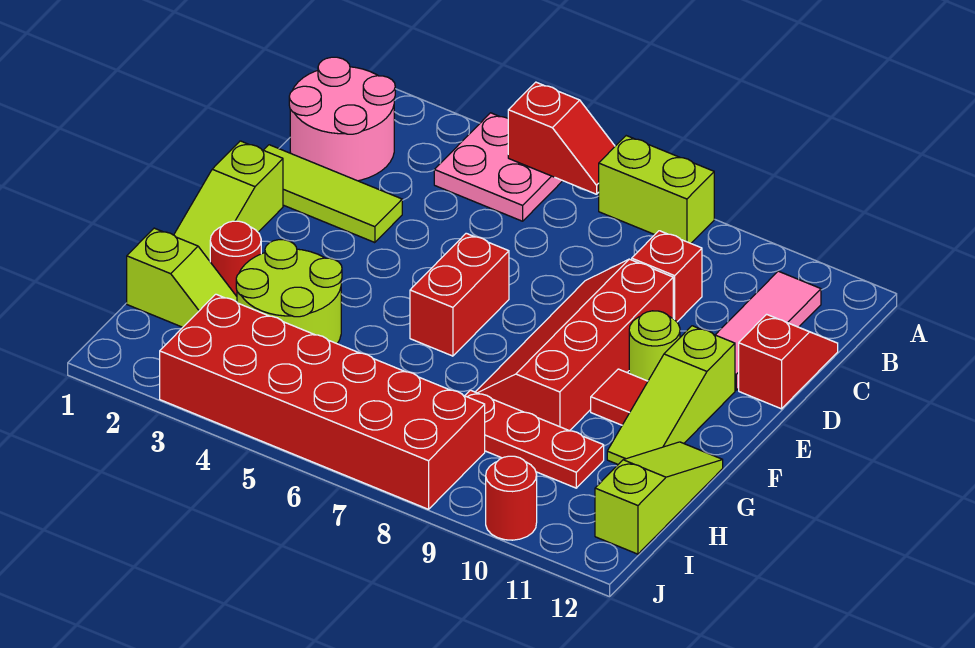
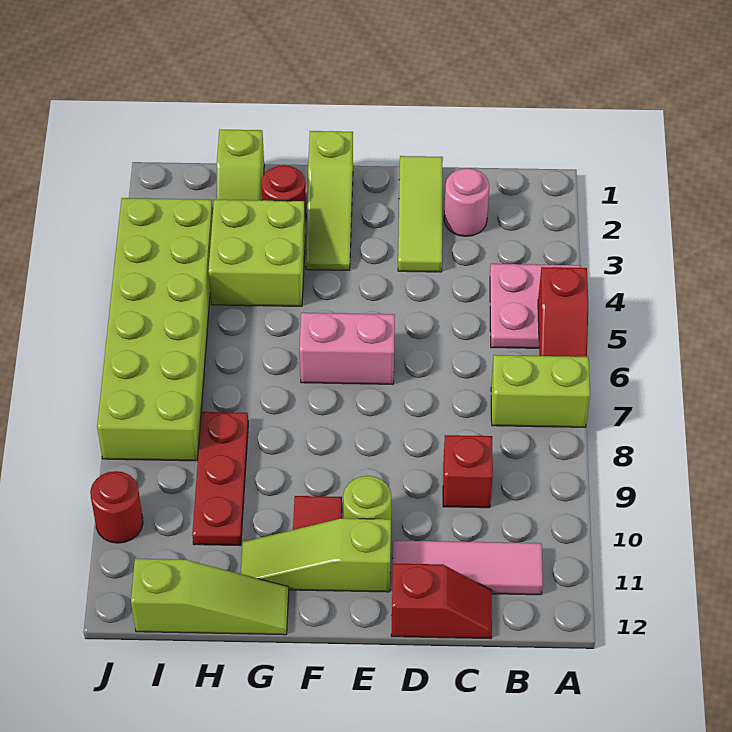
lime brick A7:A8 level 1 -> lime brick A7:B7 level 1
pink round brick B1:C2 level 1 -> pink round brick C2 level 1
red slope D8:G9 level 1 top 9 -> none
lime slope E1:G1 level 1 top E -> lime slope F1:F3 level 1 top 1
red brick E6:F6 level 1 -> pink brick E6:F6 level 1
lime round brick G3:H4 level 1 -> lime brick G3:H4 level 1
red brick I3:J8 level 1 -> lime brick I3:J8 level 1

